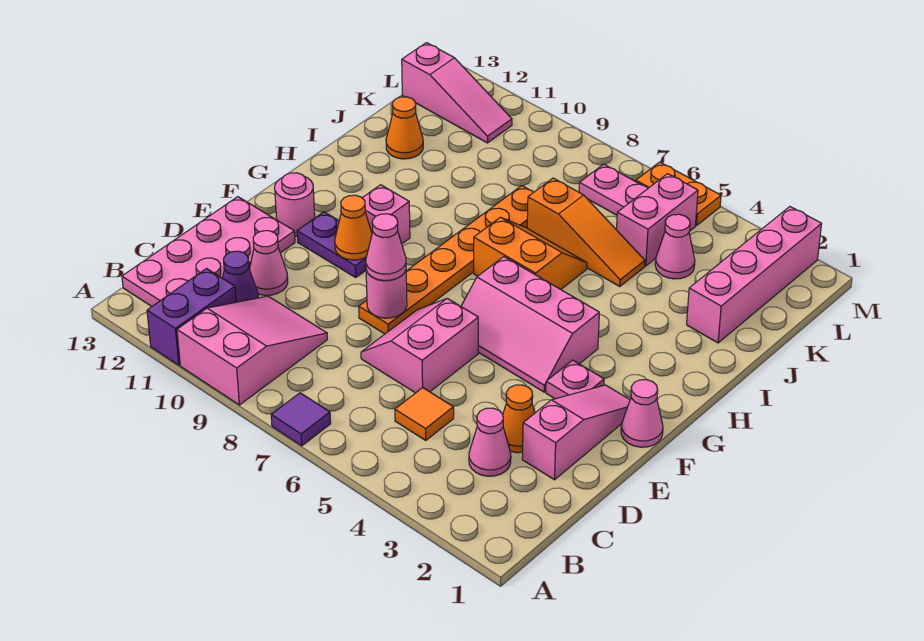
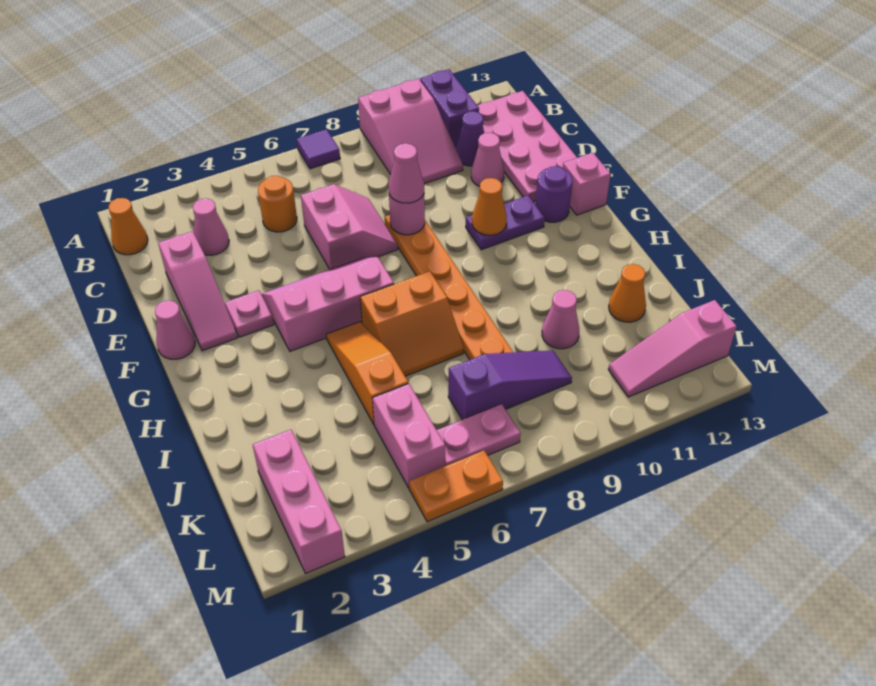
orange tile C5 level 1 -> orange round brick C5 level 1
orange cone D3 level 1 -> orange cone B1 level 1
pink round brick F12 level 1 -> purple round brick F12 level 1
pink brick G10 level 1 -> pink brick F13 level 1
pink brick J2:M2 level 1 -> pink brick K2:M2 level 1
orange slope J5:J7 level 1 top 7 -> orange slope H5:J5 level 1 top J
pink cone K4 level 1 -> pink cone J10 level 1
none -> purple slope K7:K9 level 1 top 7

